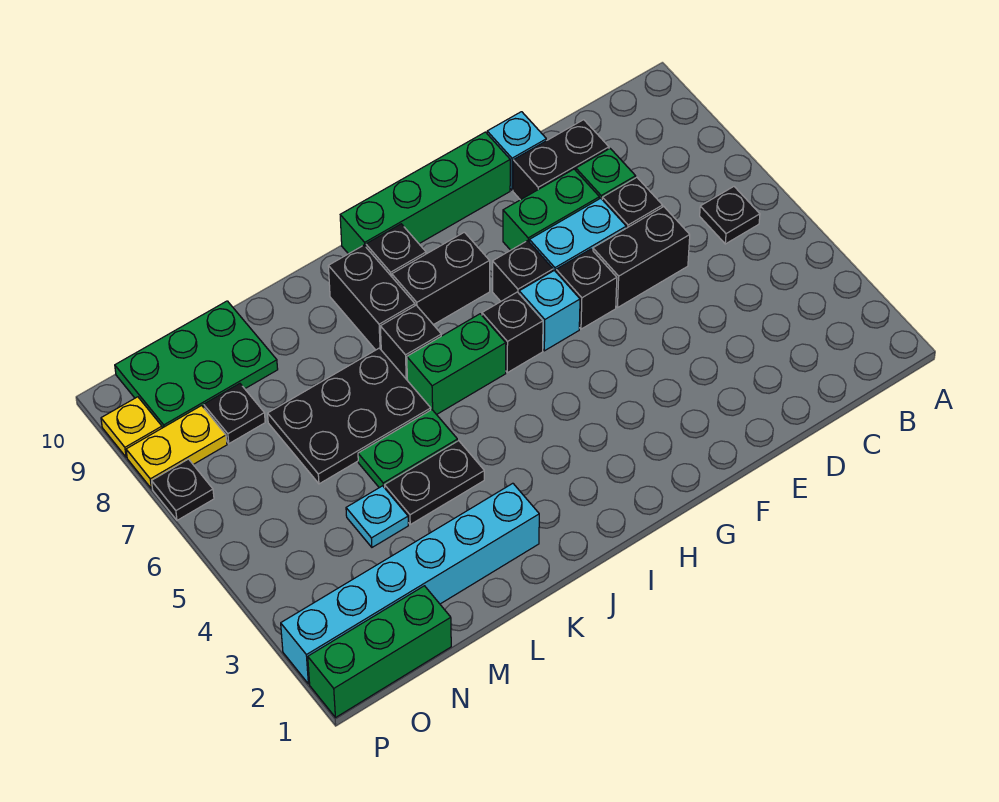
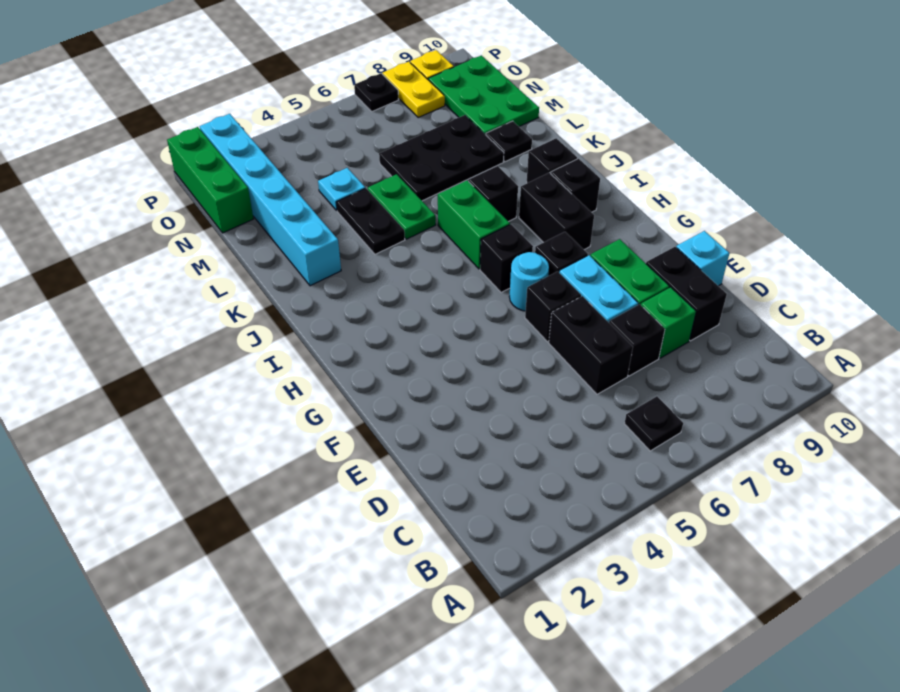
green brick F10:I10 level 1 -> none
cyan brick G6 level 1 -> cyan round brick G6 level 1
black brick J8:J9 level 1 -> black brick J9 level 1
black plate K6:M7 level 1 -> black plate L6:M8 level 1
black plate N8 level 1 -> black plate L9 level 1

